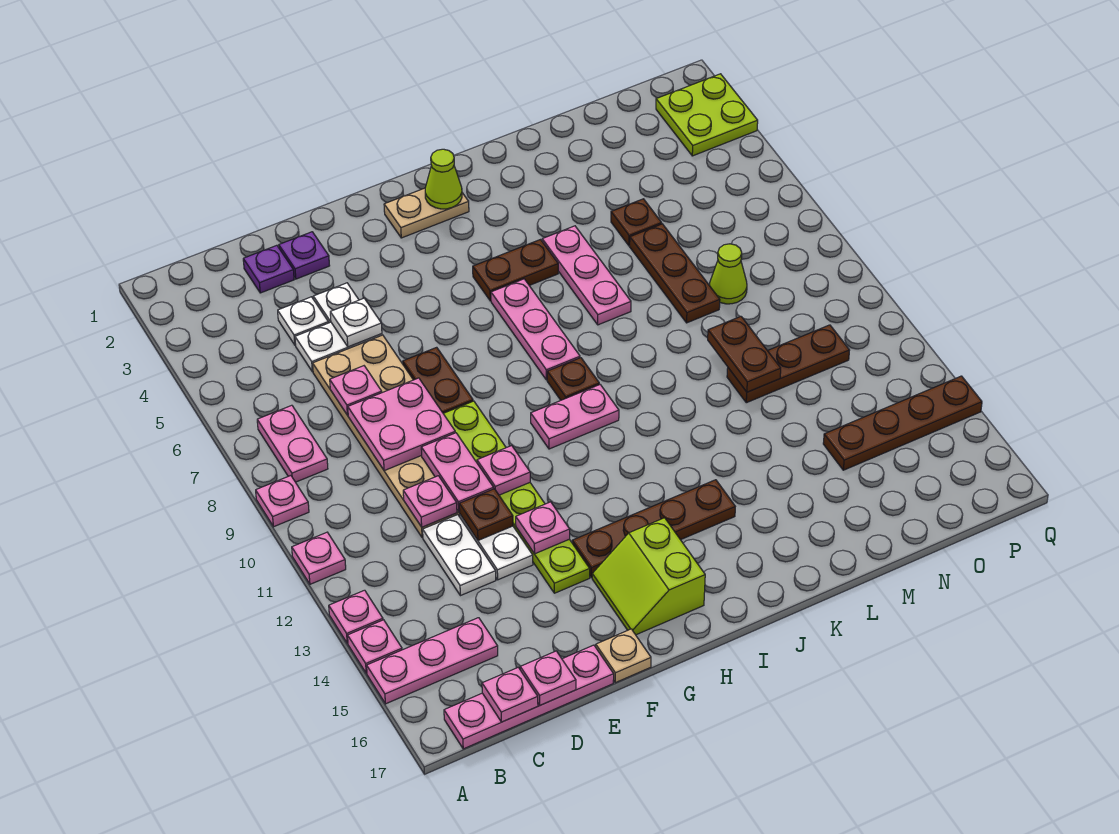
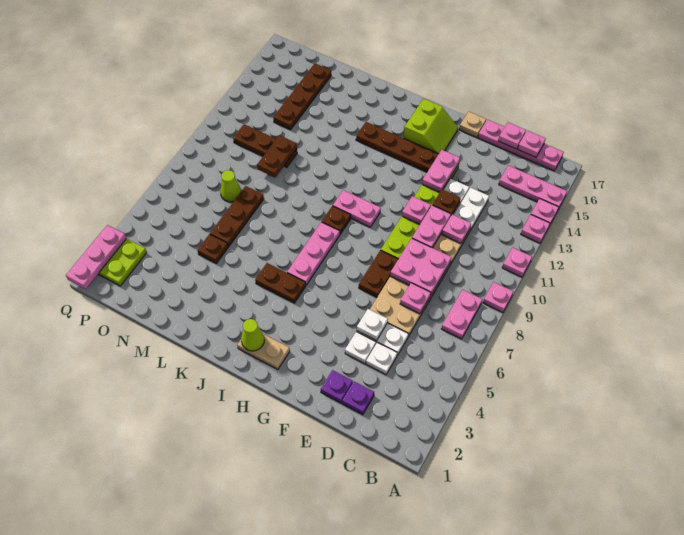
pink plate F13 level 2 -> pink plate F13:F14 level 2
pink plate K5:K7 level 1 -> pink plate Q1:Q3 level 2
brown plate N14:Q14 level 1 -> brown plate N13:N16 level 1

